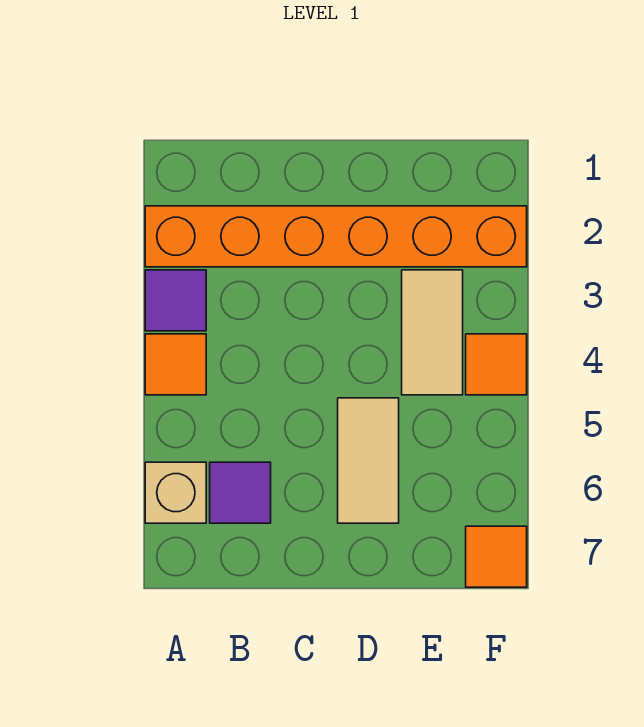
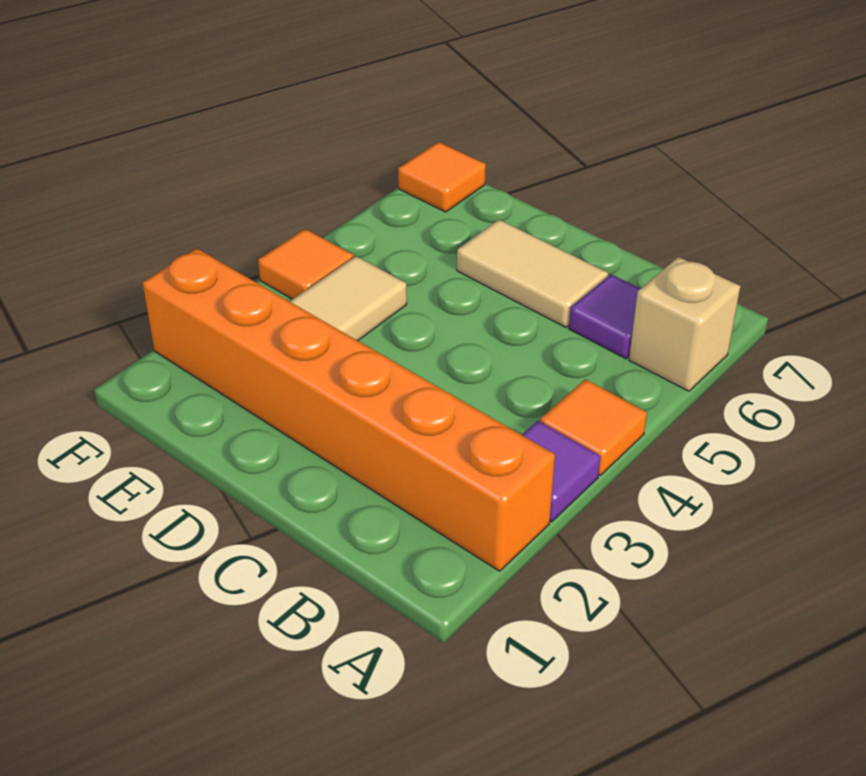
tan tile D5:D6 level 1 -> tan tile C6:D6 level 1

